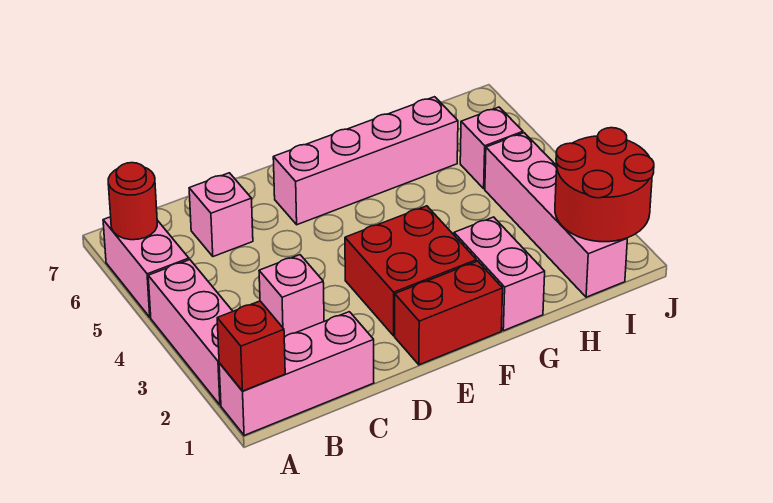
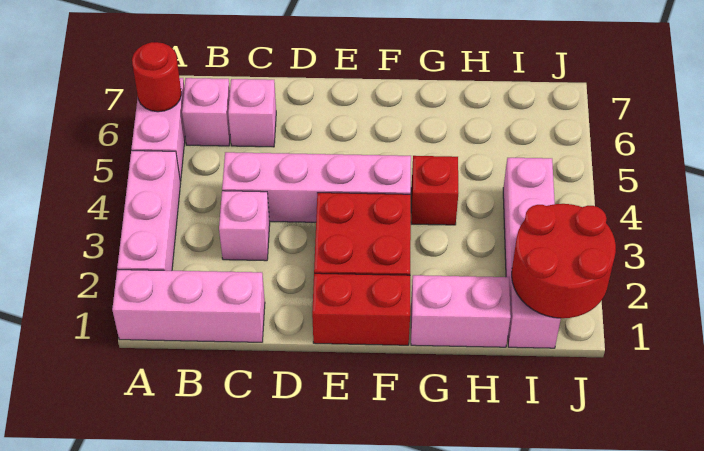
red brick A1 level 2 -> red brick G4 level 1
pink brick E6:H6 level 1 -> pink brick C4:F4 level 1
pink brick G1:G2 level 1 -> pink brick G1:H1 level 1
pink brick I5 level 1 -> pink brick B6 level 1

